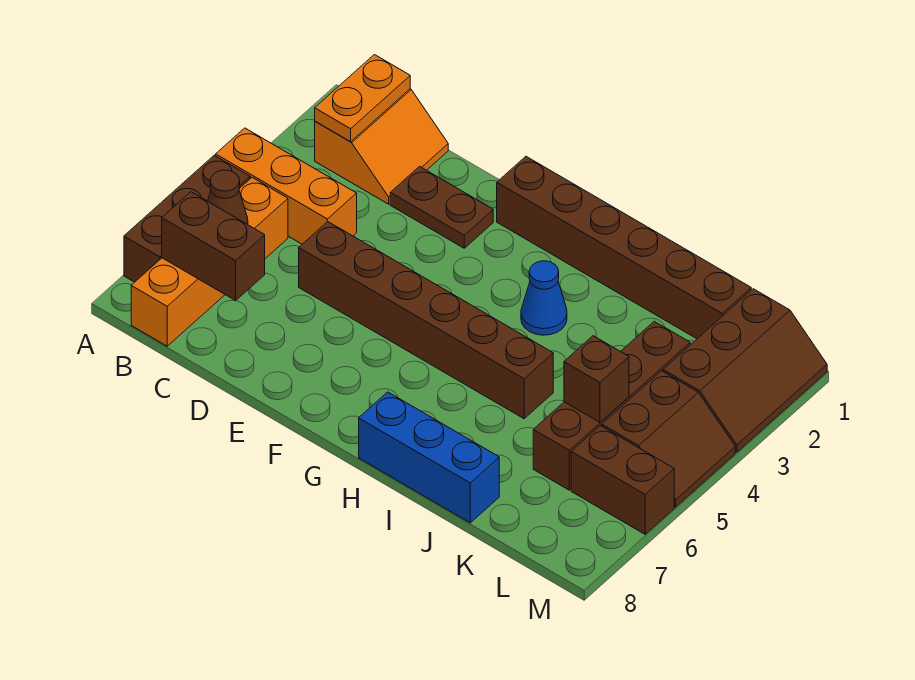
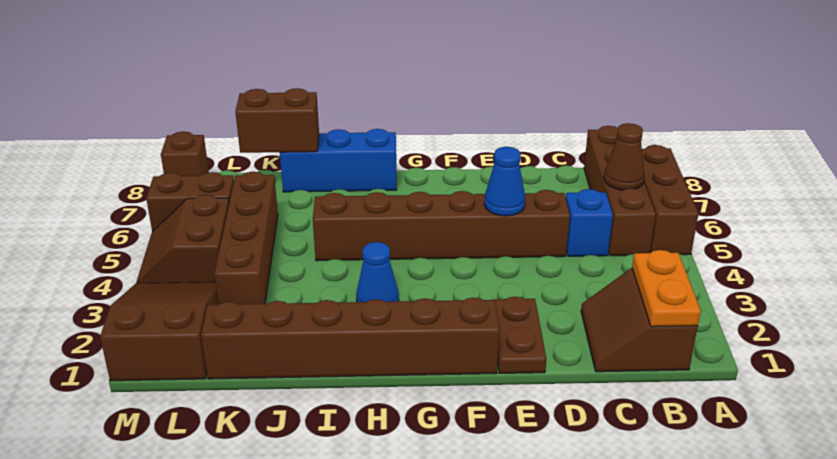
orange brick A4:C4 level 1 -> none
orange slope B1:C2 level 1 top B -> brown slope B1:C2 level 1 top B
orange brick B5:B8 level 1 -> brown brick B5:B8 level 1
brown brick B7:C7 level 2 -> brown brick J8:K8 level 2
none -> blue brick C5 level 1
brown plate D2:E2 level 1 -> brown plate E1:E2 level 1
none -> blue cone E5 level 2
brown brick K5 level 2 -> brown brick M8 level 1
brown slope L1:M3 level 1 top L -> brown slope L1:M3 level 1 top 1

